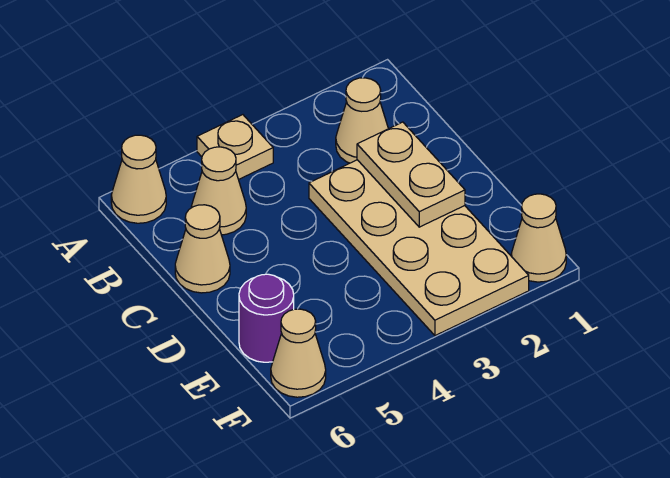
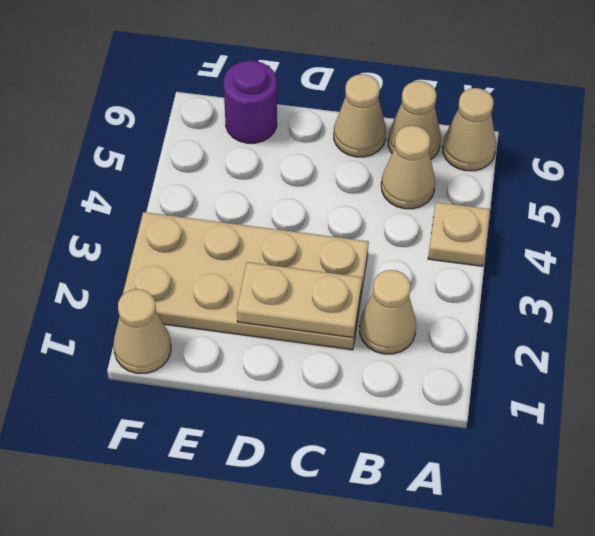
tan cone F6 level 1 -> tan cone B6 level 1

